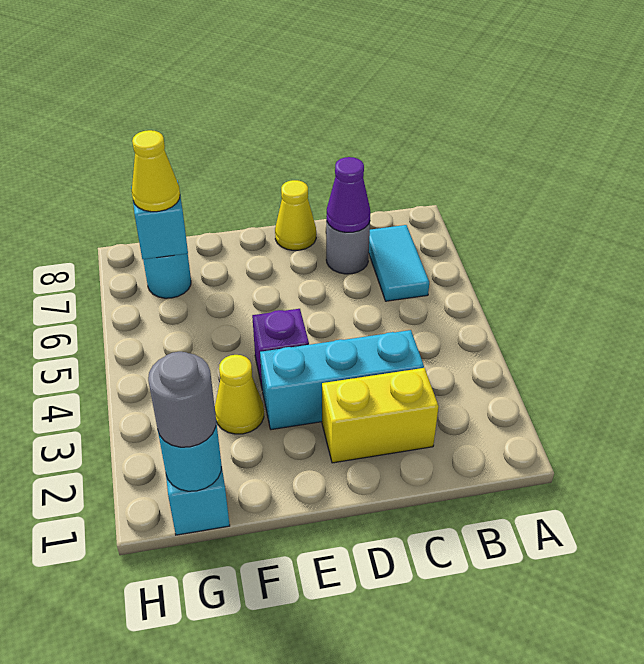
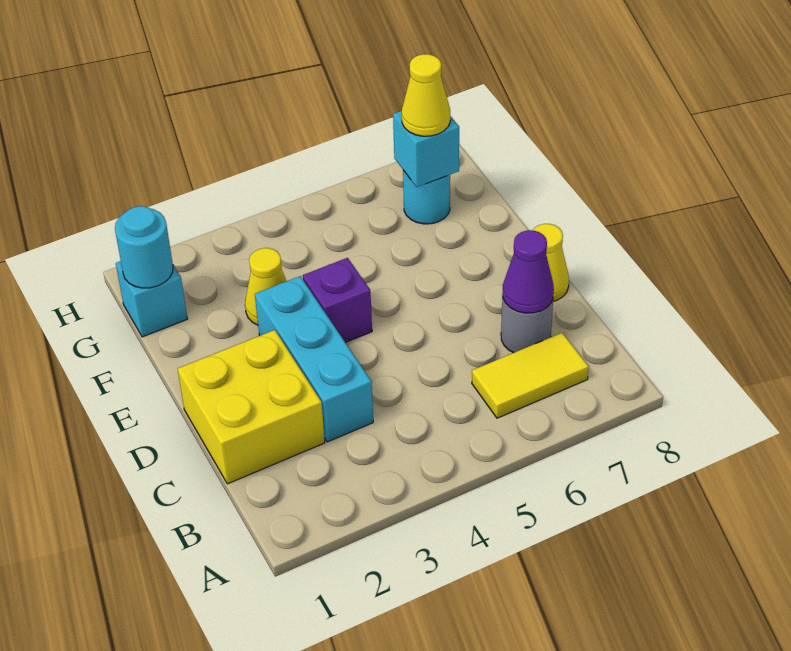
cyan tile B6:B7 level 1 -> yellow tile B6:B7 level 1
yellow brick C2:D2 level 1 -> yellow brick C1:D2 level 1
grey round brick G1 level 3 -> none

